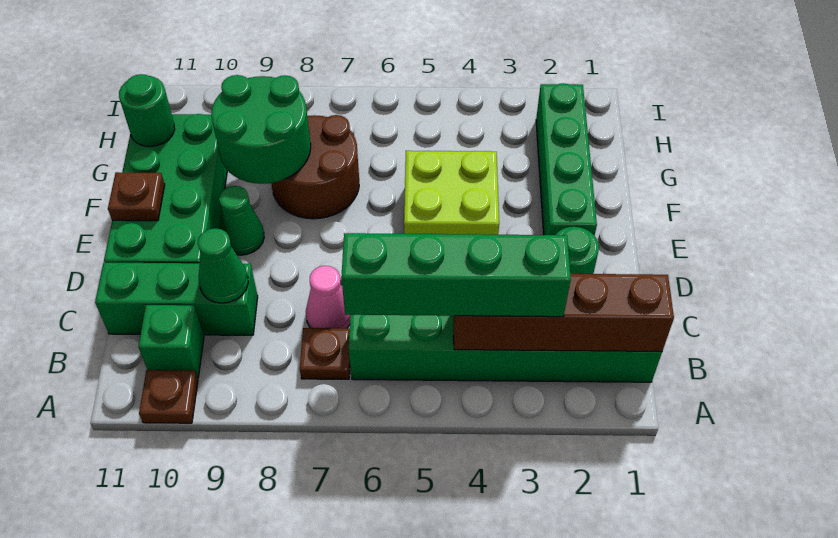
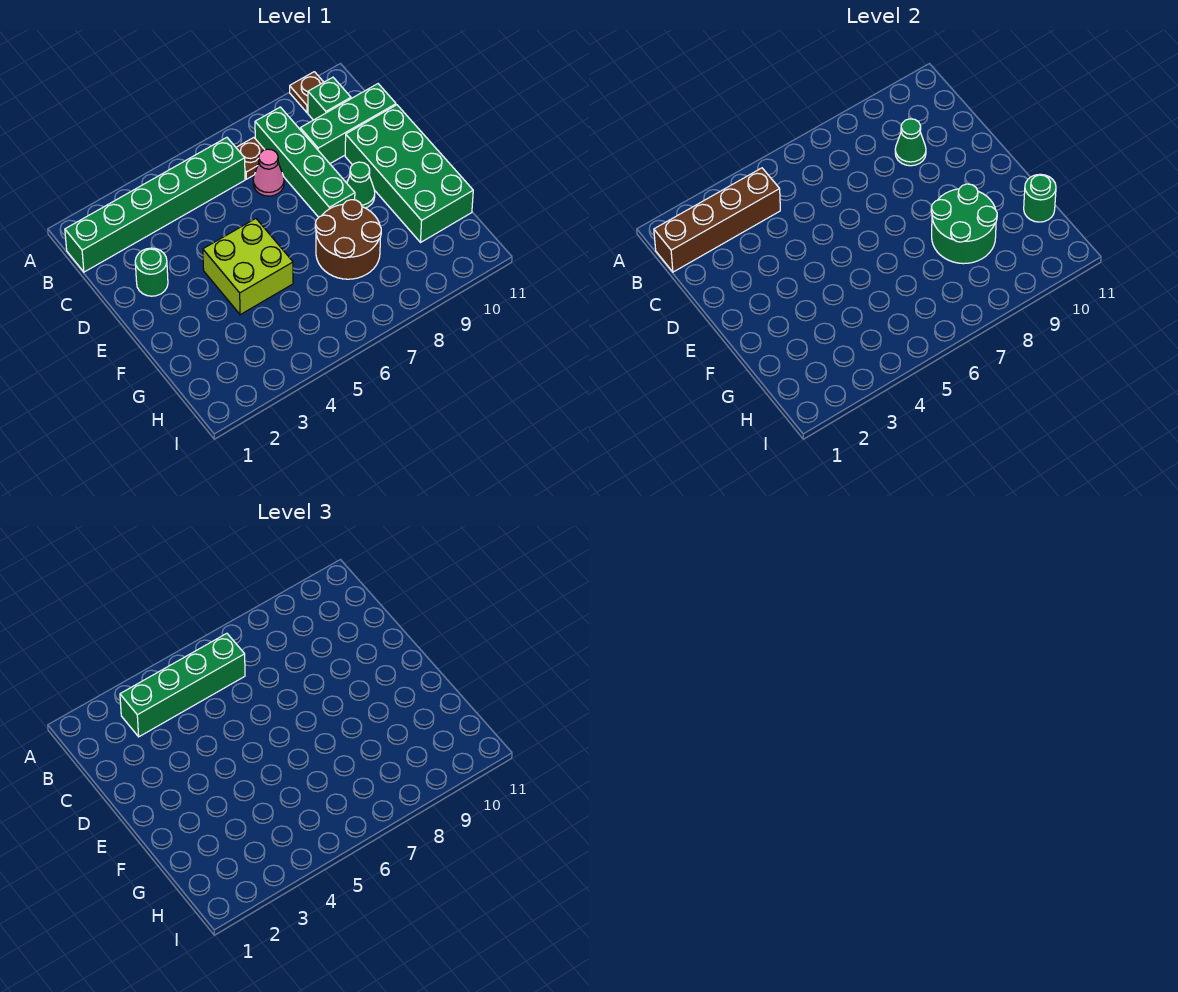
green brick E2:H2 level 1 -> green brick B8:E8 level 1
brown plate E11 level 2 -> none

